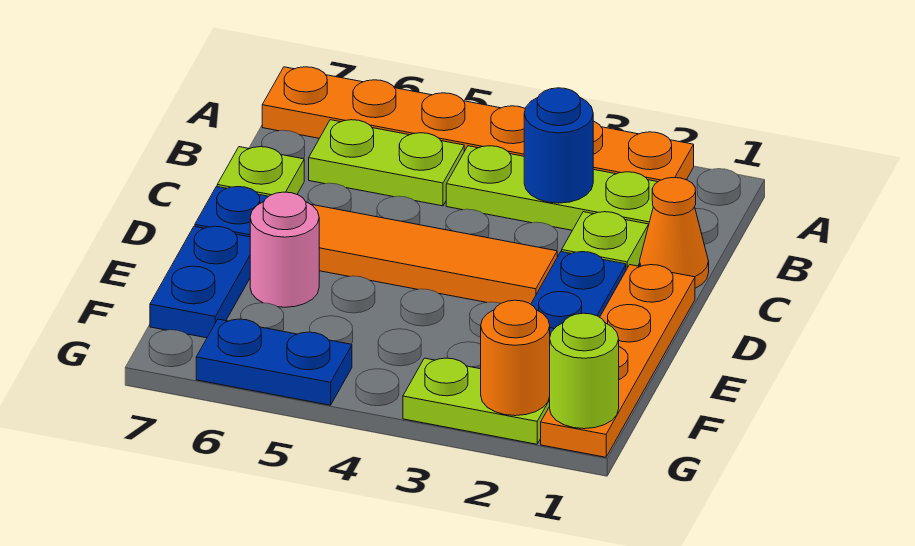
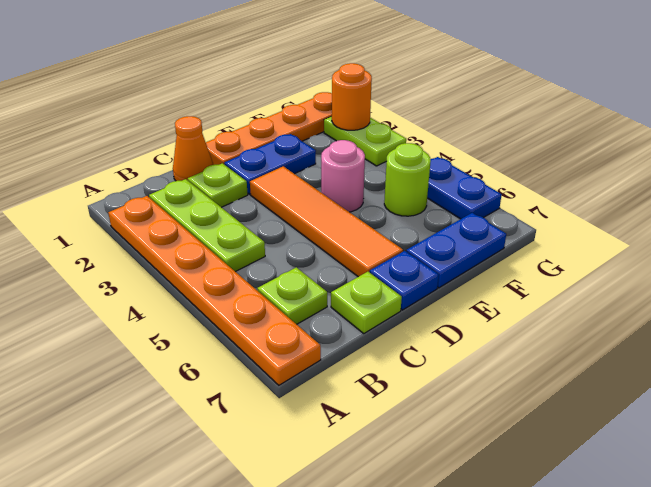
blue round brick B3 level 2 -> none
lime plate B5:B6 level 1 -> lime plate B6 level 1
pink round brick E6 level 1 -> pink round brick E4 level 1
lime round brick G1 level 2 -> lime round brick F5 level 1

